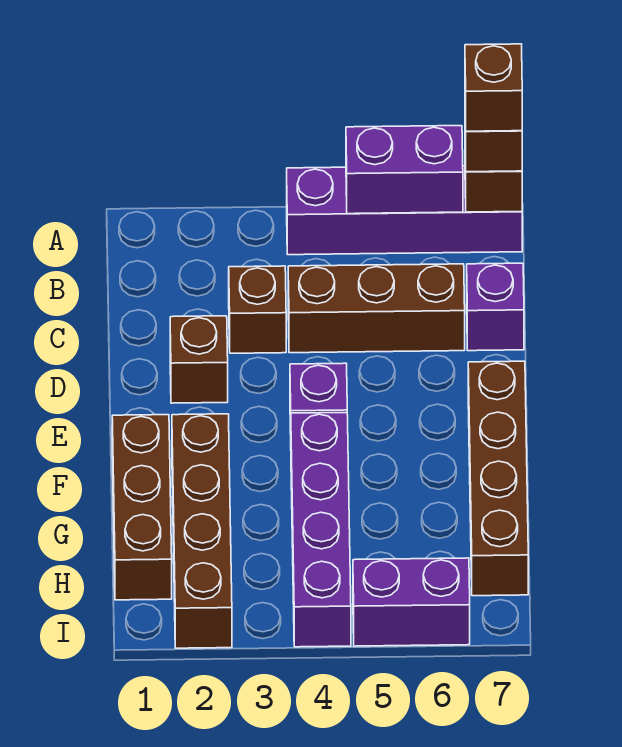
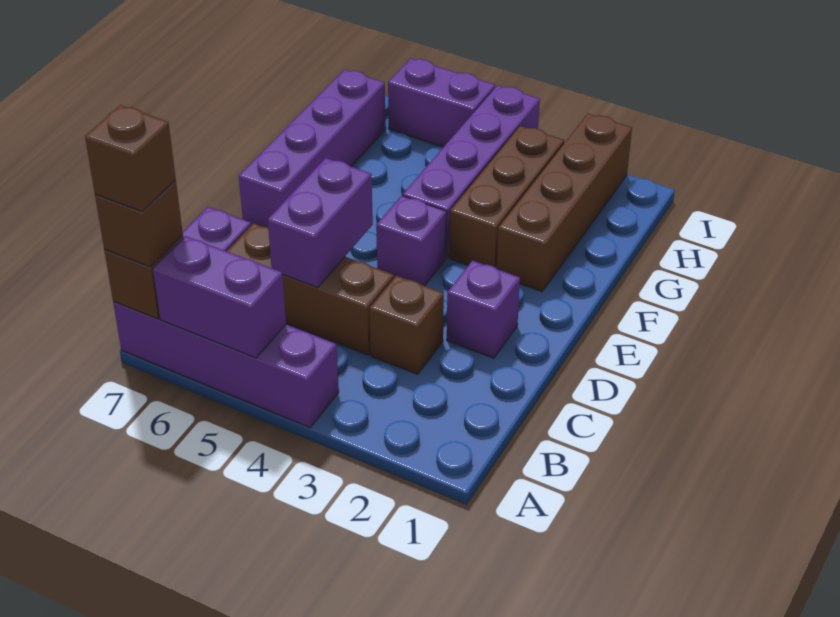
none -> purple brick C5:D5 level 2
brown brick D2 level 1 -> purple brick D2 level 1
brown brick E7:H7 level 1 -> purple brick E7:H7 level 1
brown brick F1:H1 level 1 -> brown brick F3:H3 level 1

